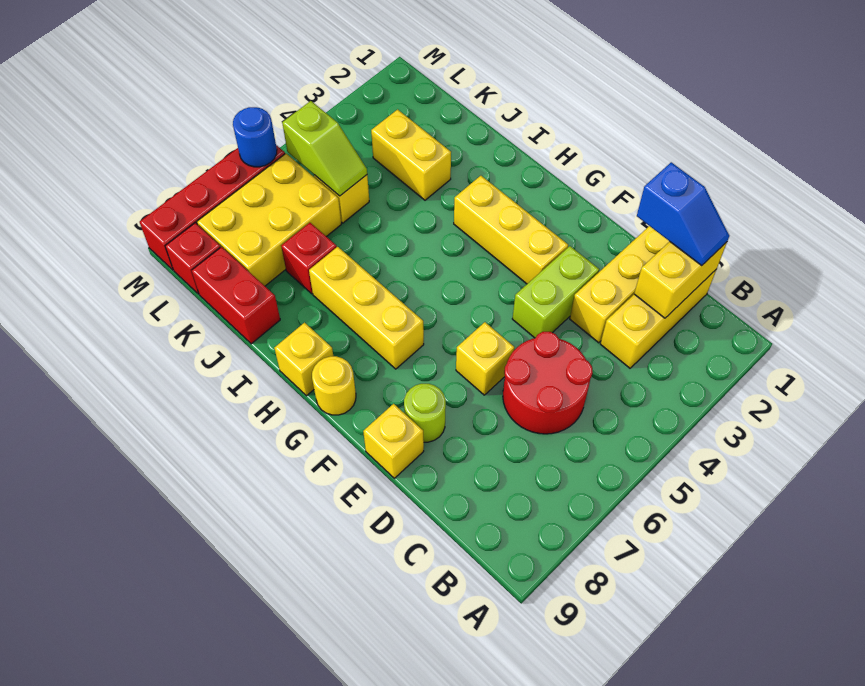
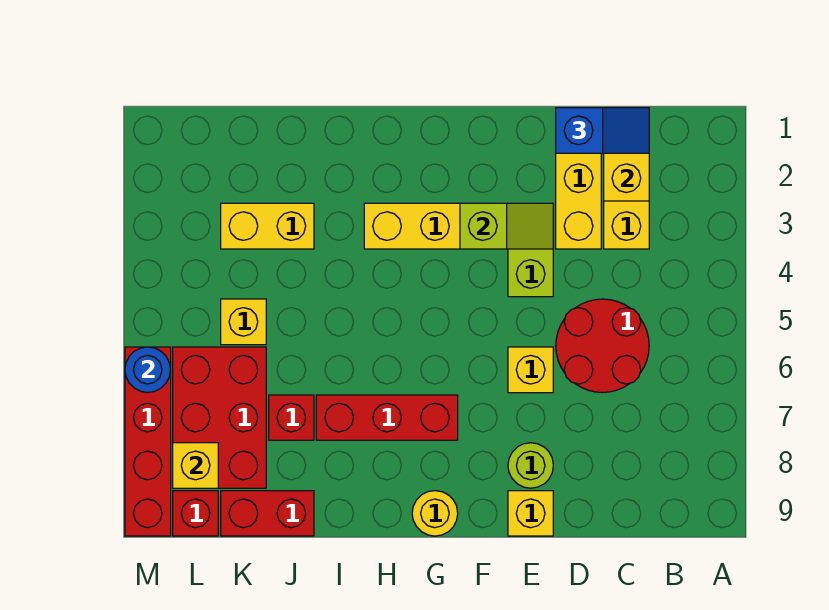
yellow brick G7:I7 level 1 -> red brick G7:I7 level 1
yellow brick H9 level 1 -> yellow brick L8 level 2
lime slope K5:L5 level 2 top L -> lime slope E3:F3 level 2 top F
yellow brick K6:L8 level 1 -> red brick K6:L8 level 1

